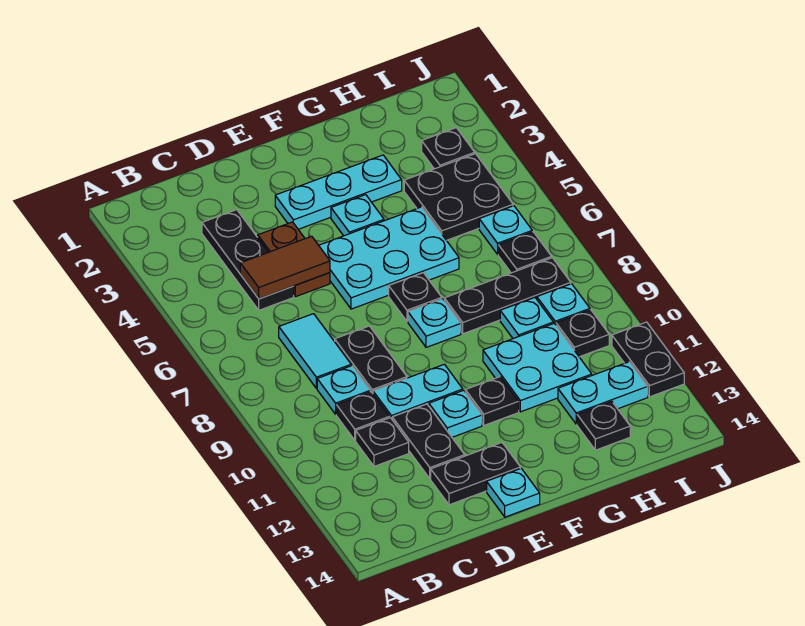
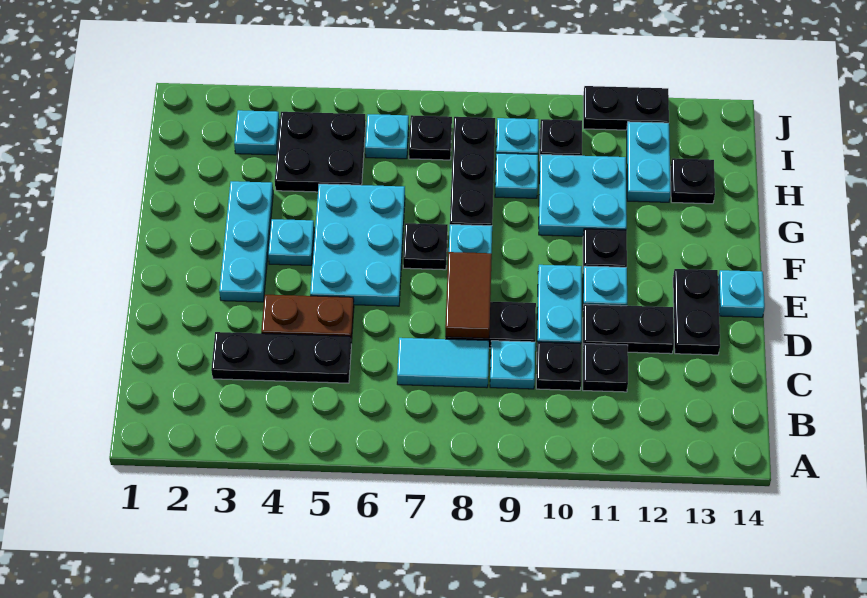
brown tile C5:D5 level 2 -> brown tile D8:E8 level 2
black plate I3 level 1 -> cyan plate I3 level 1

